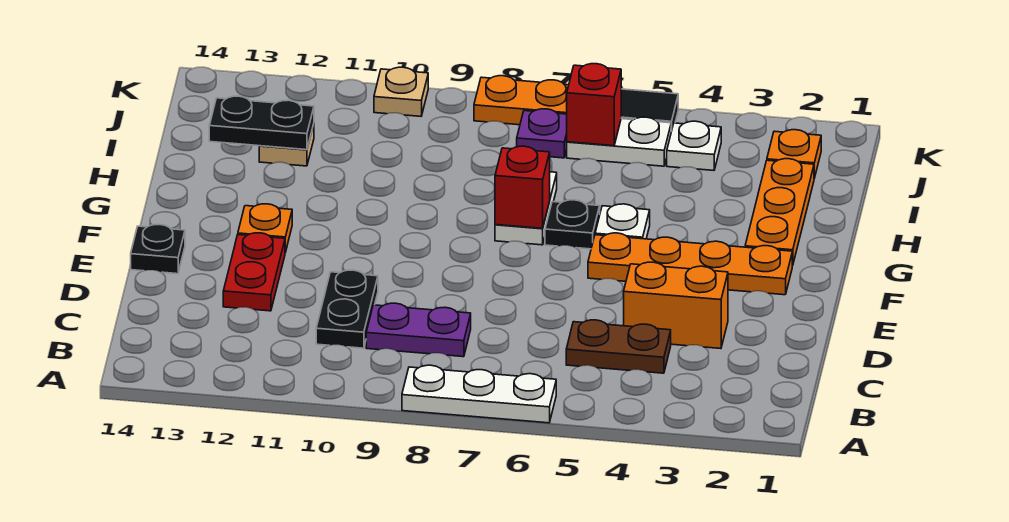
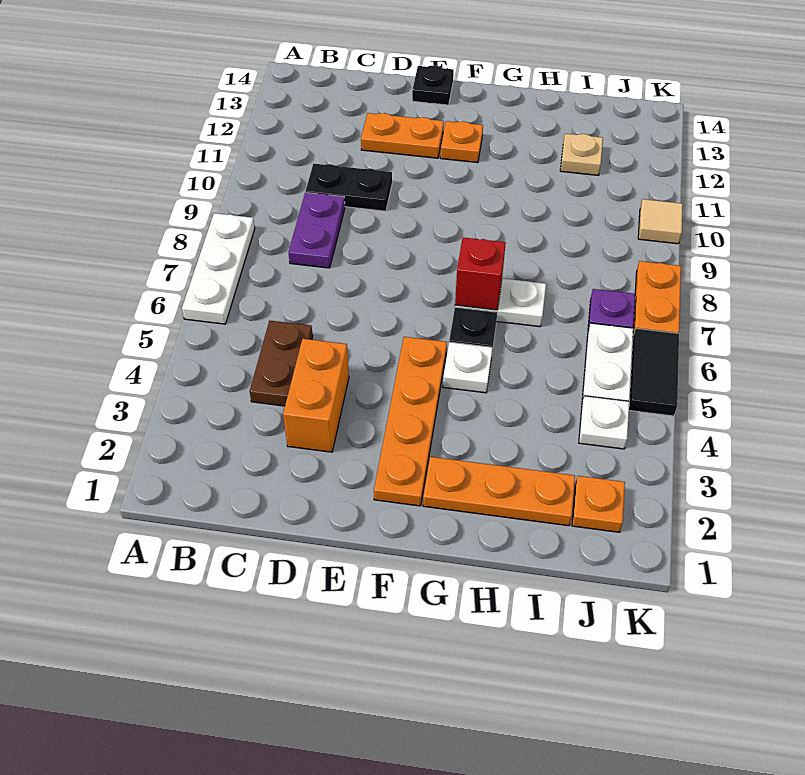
red plate D12:E12 level 1 -> orange plate D12:E12 level 1
black plate I12:I13 level 2 -> none
red brick J6 level 2 -> none
tan plate K10 level 1 -> tan tile K10 level 1

